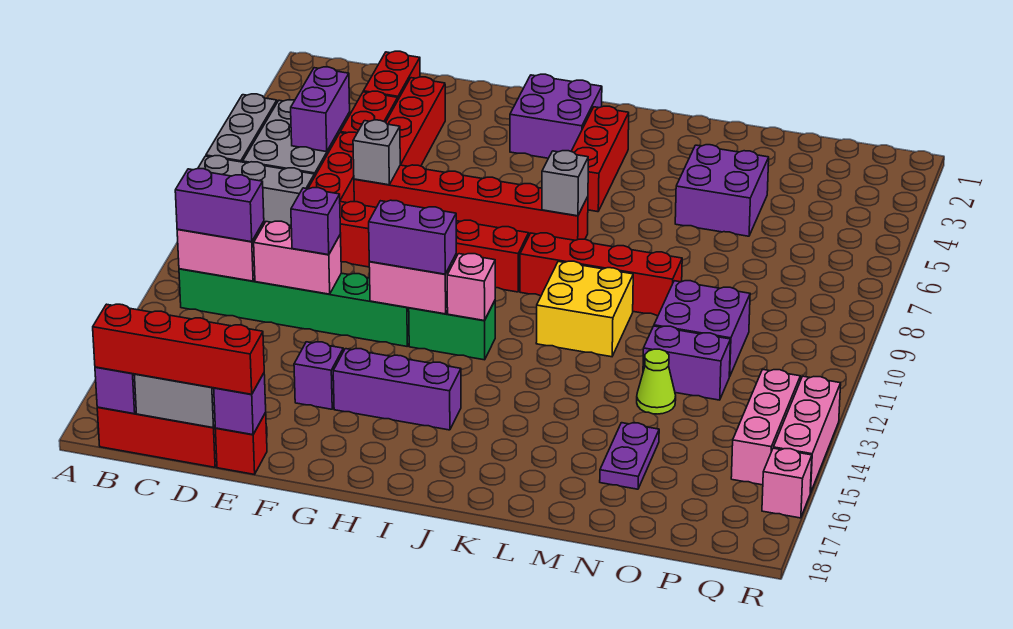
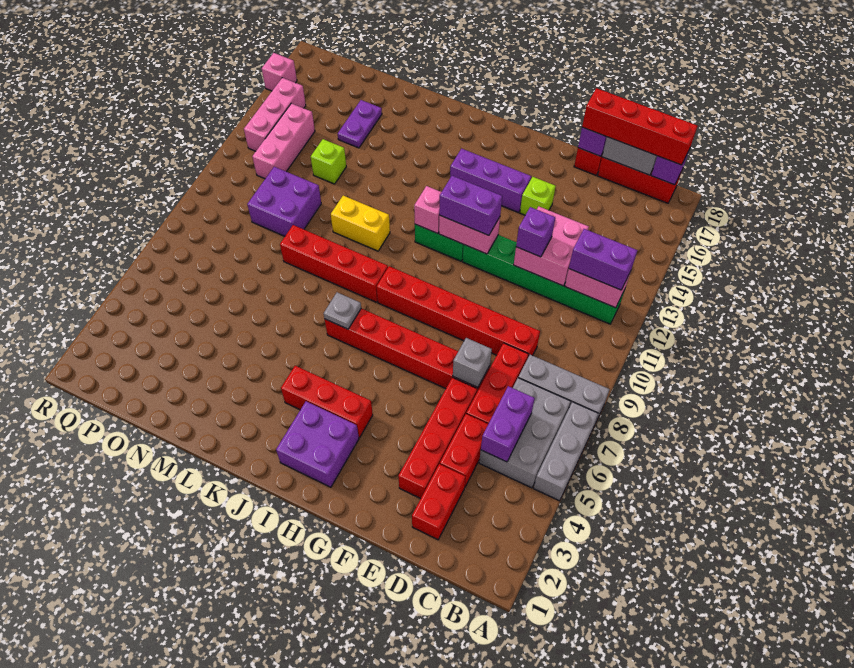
pink brick D12:E12 level 2 -> pink brick D12:E13 level 2
purple brick F15 level 1 -> lime brick F15 level 1
red brick J3:J5 level 1 -> red brick H4:J4 level 1
grey brick J7 level 2 -> grey plate J7 level 2
yellow brick K10:L11 level 1 -> yellow brick K11:L11 level 1
purple brick M4:N5 level 1 -> none
purple brick N12:O12 level 1 -> none
lime cone N13 level 1 -> lime brick N13 level 1
pink brick R13:R15 level 1 -> pink brick P12:P14 level 1

